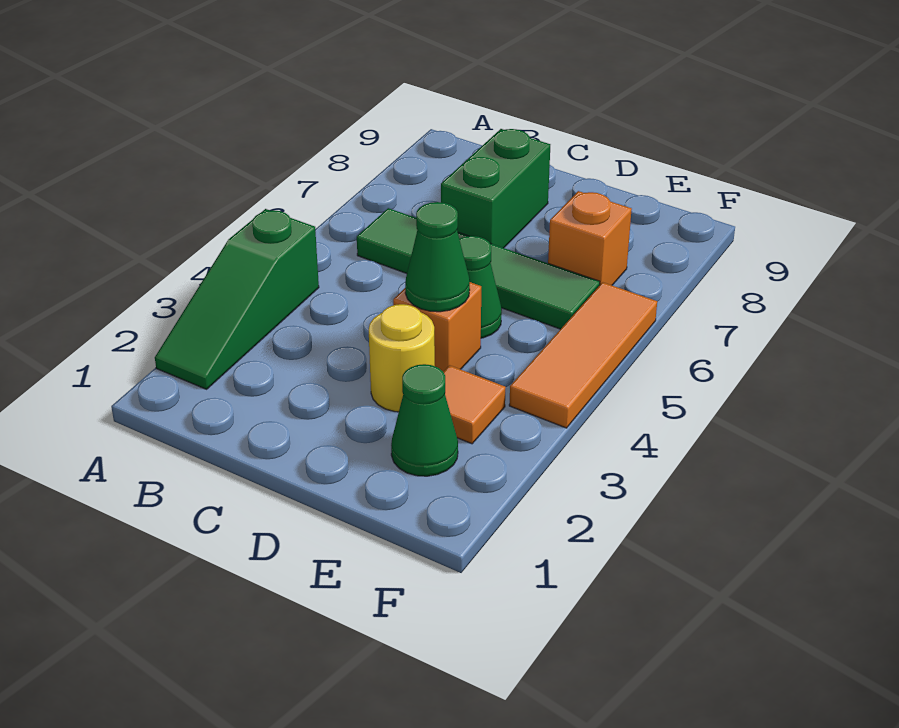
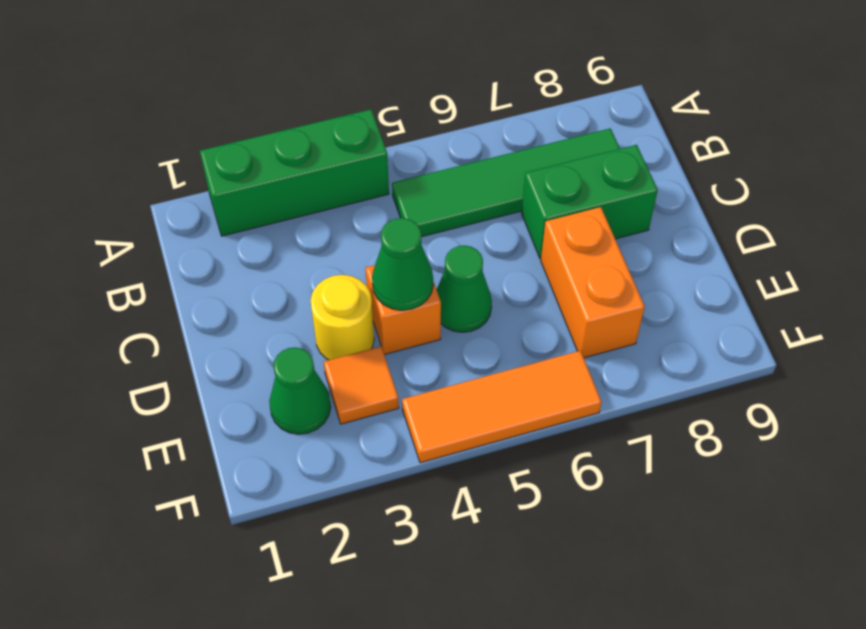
green slope A2:A4 level 1 top 4 -> green brick A2:A4 level 1
green tile B6:E6 level 1 -> green tile B5:B8 level 1
orange brick E7 level 1 -> orange brick D7:E7 level 1

